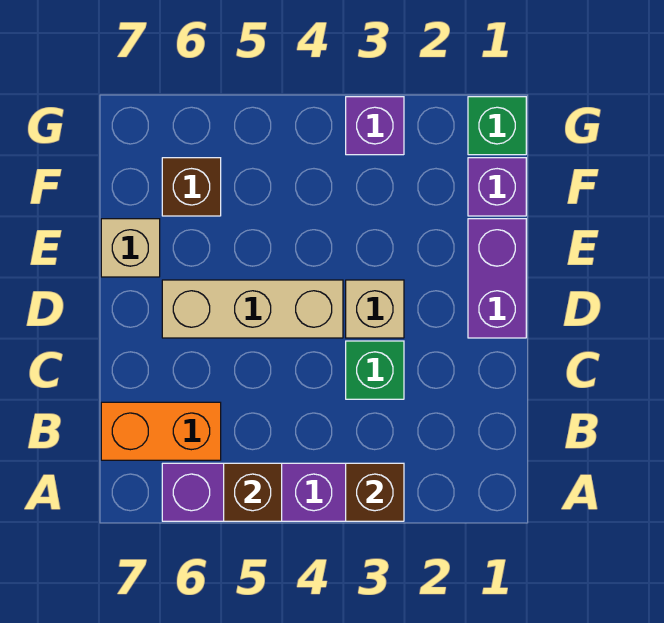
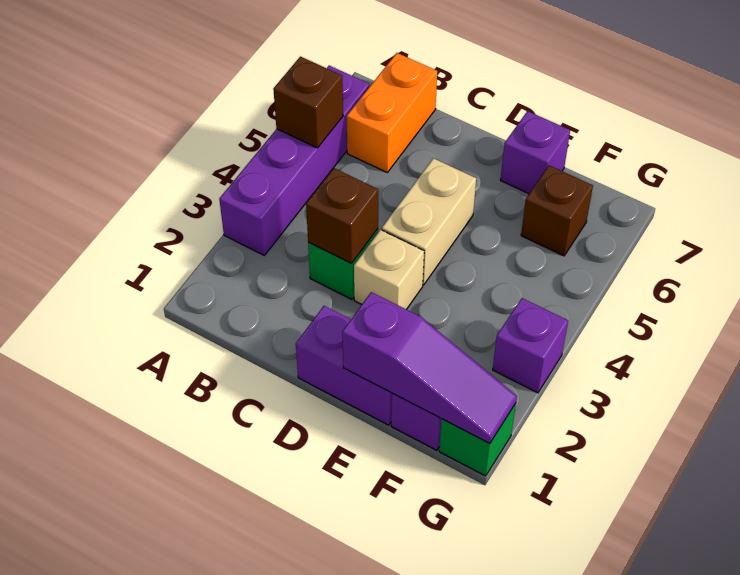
brown brick A3 level 2 -> brown brick C3 level 2
tan brick D4:D6 level 1 -> tan brick D4:D5 level 1
none -> purple slope E1:G1 level 2 top E
tan brick E7 level 1 -> purple brick E7 level 1

